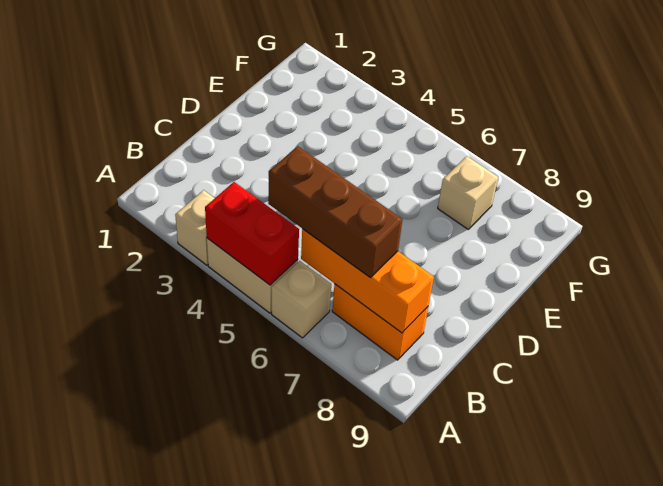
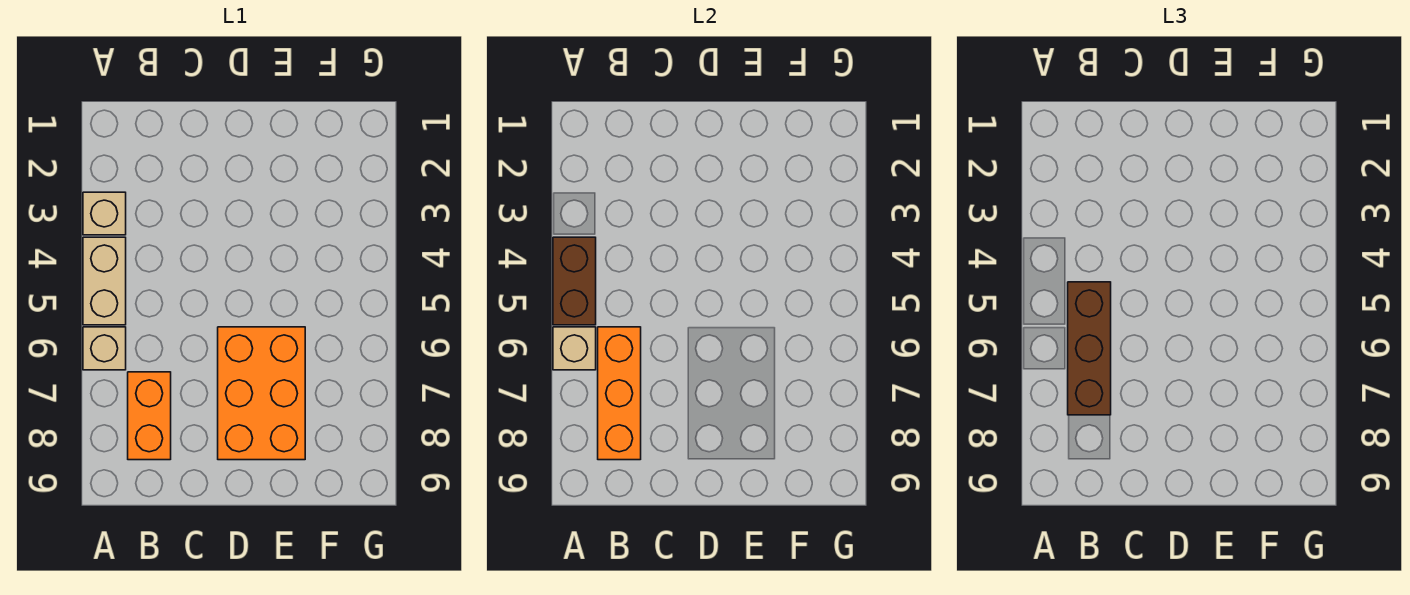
red brick A4:A5 level 2 -> brown brick A4:A5 level 2
none -> orange brick D6:E8 level 1
tan brick F7 level 1 -> tan brick A6 level 2

